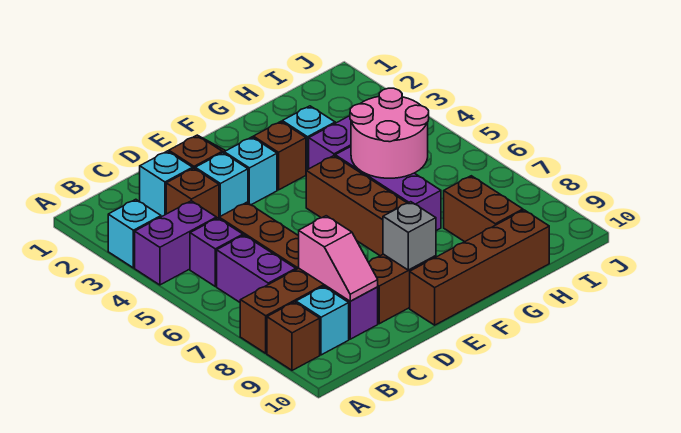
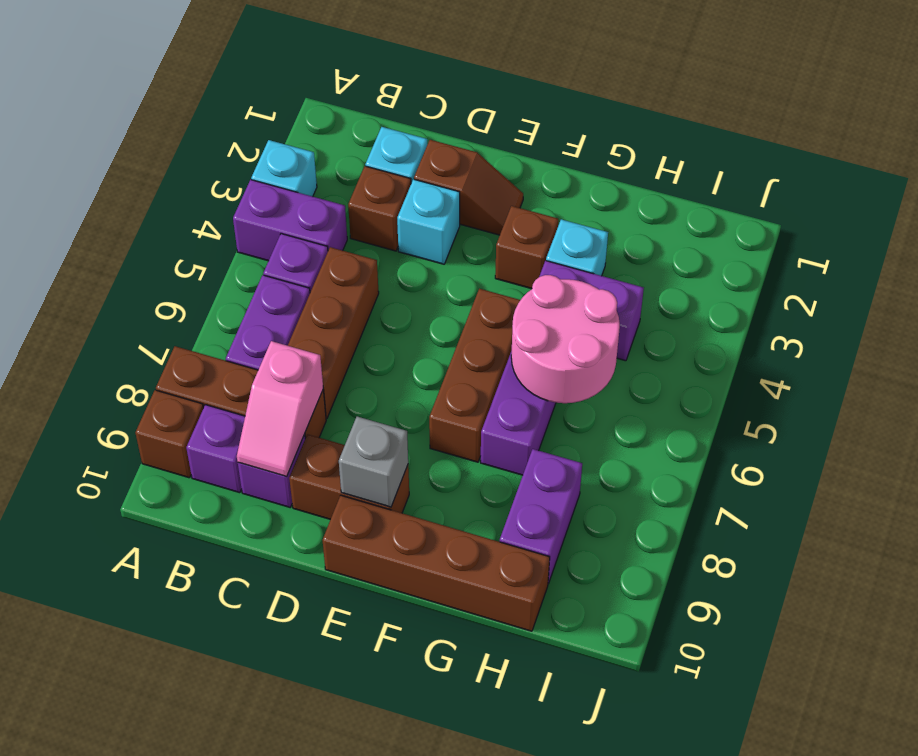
cyan brick B9 level 1 -> purple brick B9 level 1
cyan brick E3 level 1 -> none
brown brick H8:H9 level 1 -> purple brick H8:H9 level 1

